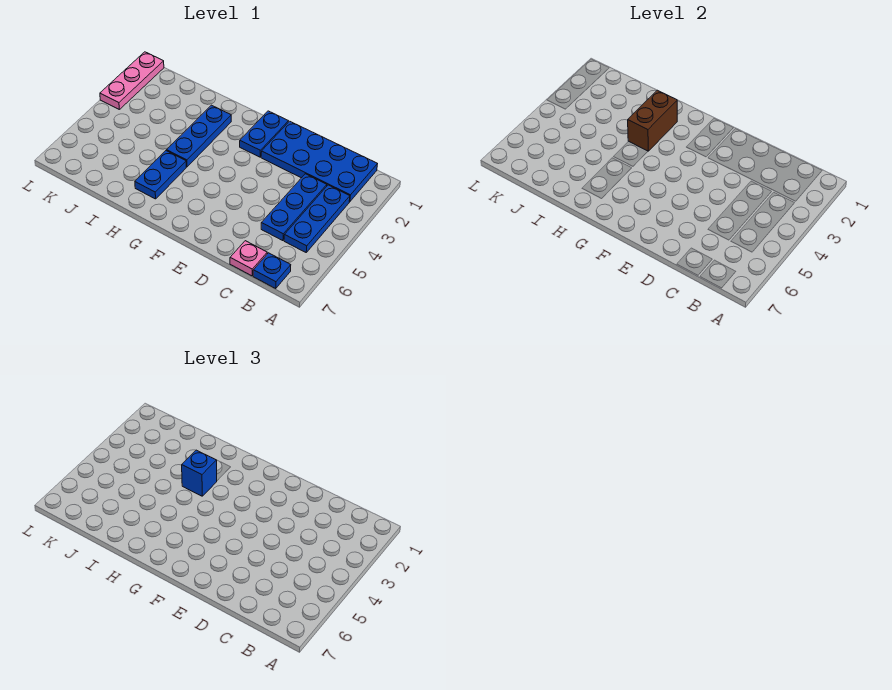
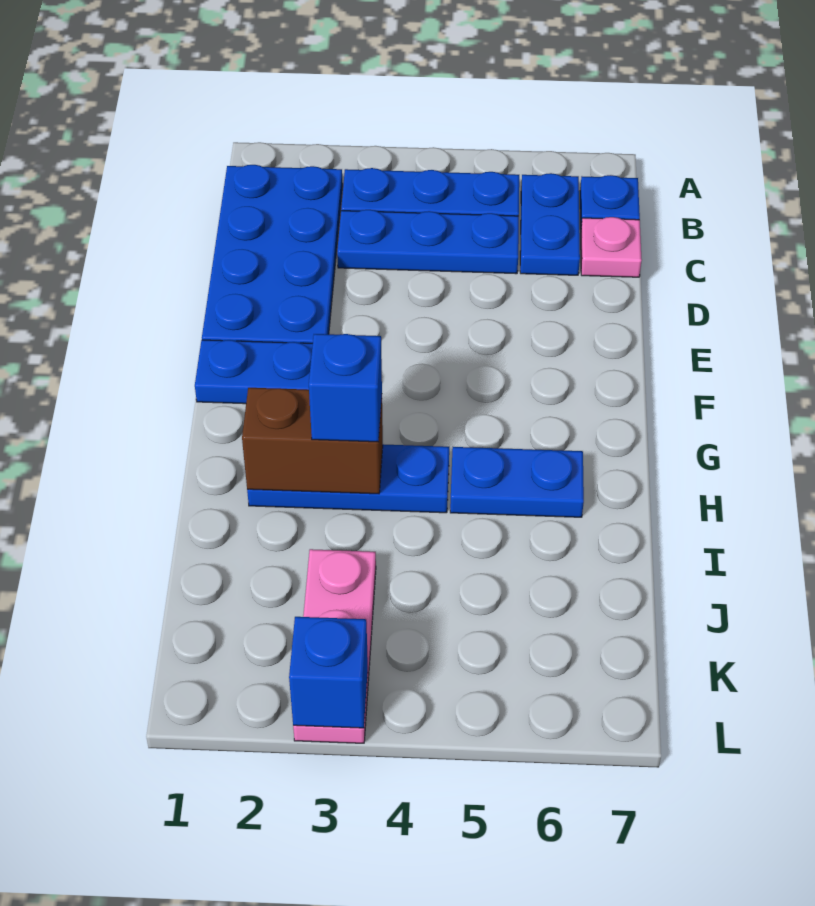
none -> blue plate B6:C6 level 1
pink plate L1:L3 level 1 -> pink plate J3:L3 level 1
none -> blue brick L3 level 2

